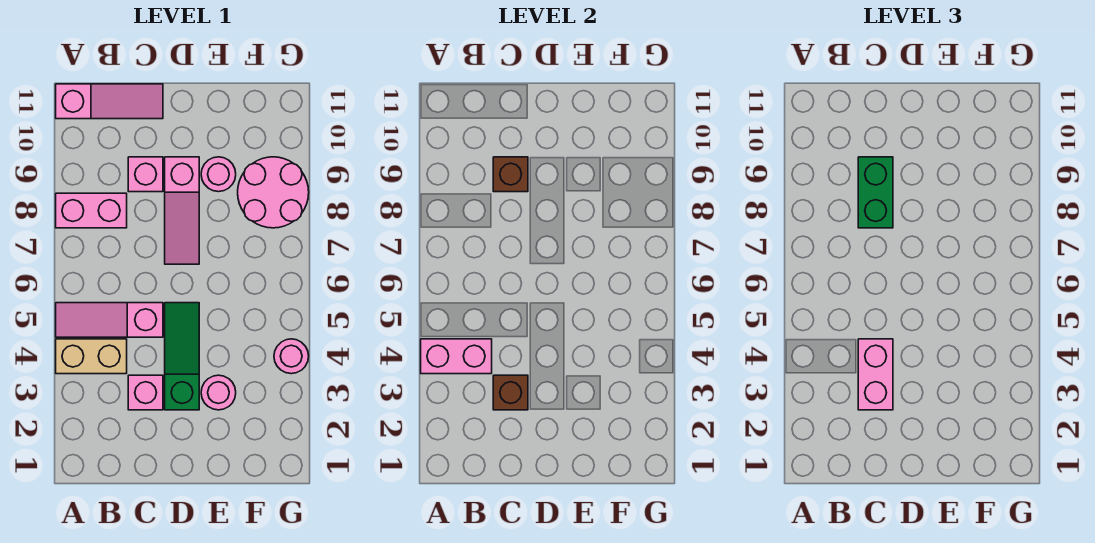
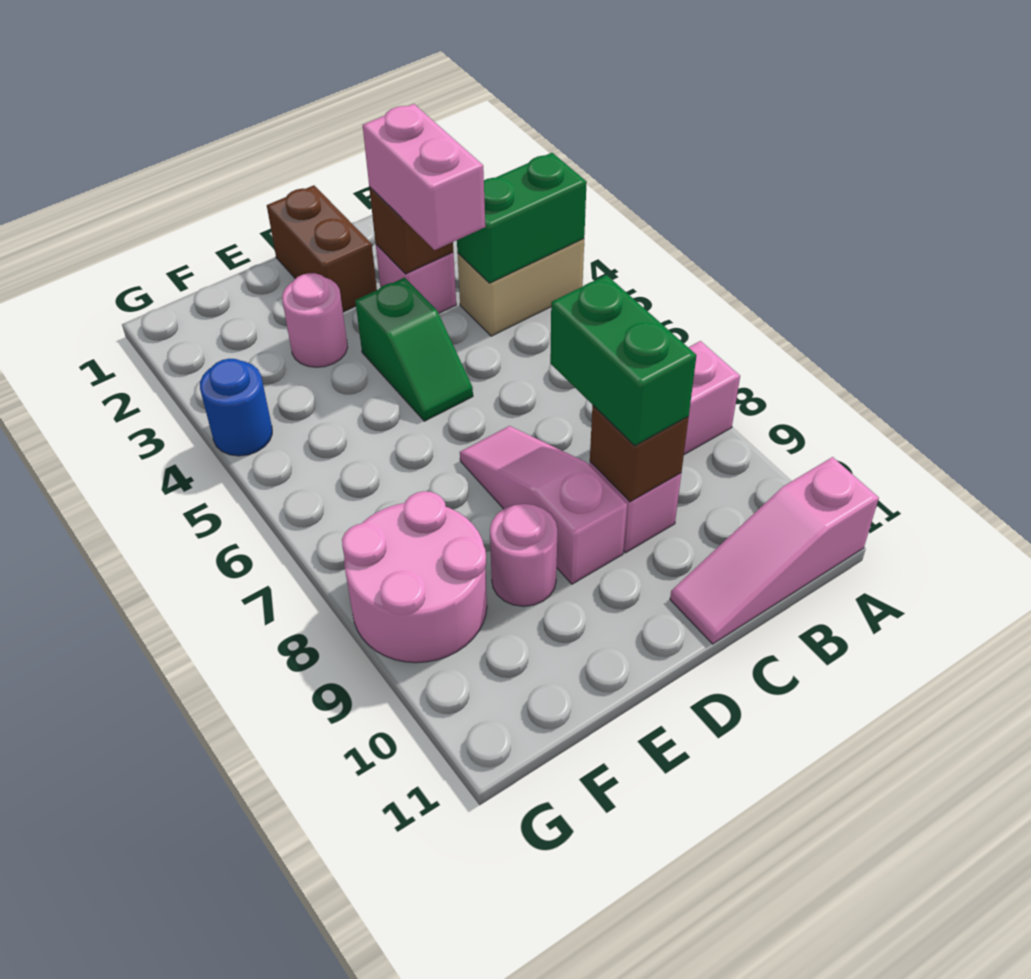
pink brick A4:B4 level 2 -> green brick A4:B4 level 2
pink slope A5:C5 level 1 top C -> none
none -> brown brick D1:D2 level 1
green slope D3:D5 level 1 top 3 -> green slope D4:D5 level 1 top 4
pink round brick G4 level 1 -> blue round brick G4 level 1

